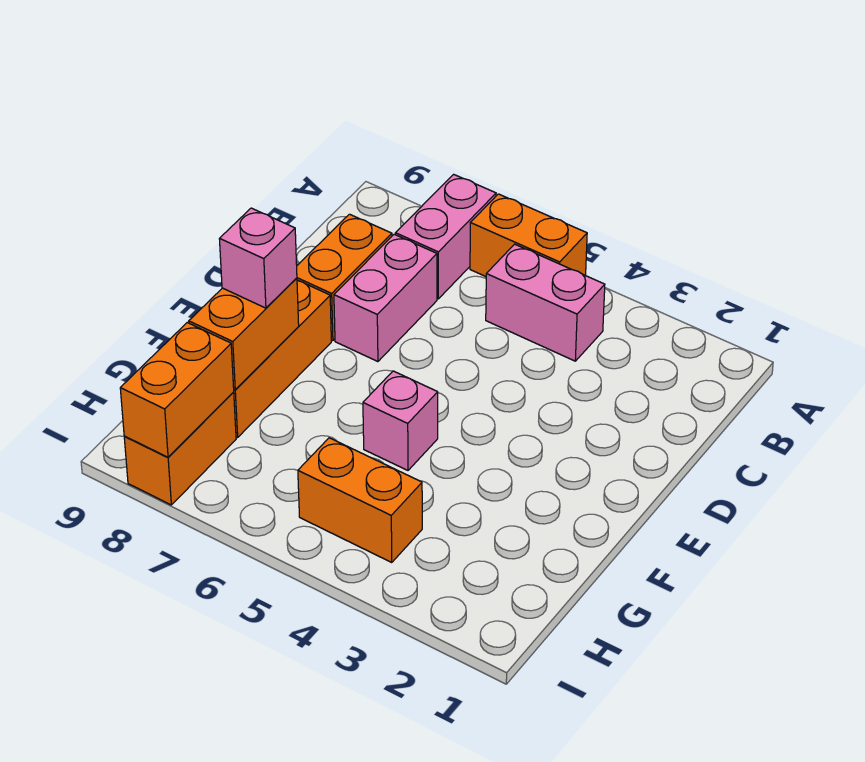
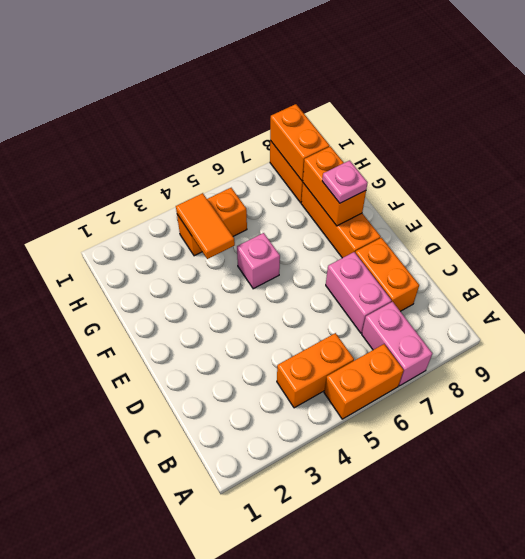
pink brick B4:B5 level 1 -> orange brick B4:B5 level 1
pink brick F8 level 3 -> pink plate F8 level 3
none -> orange tile G4:H4 level 2

